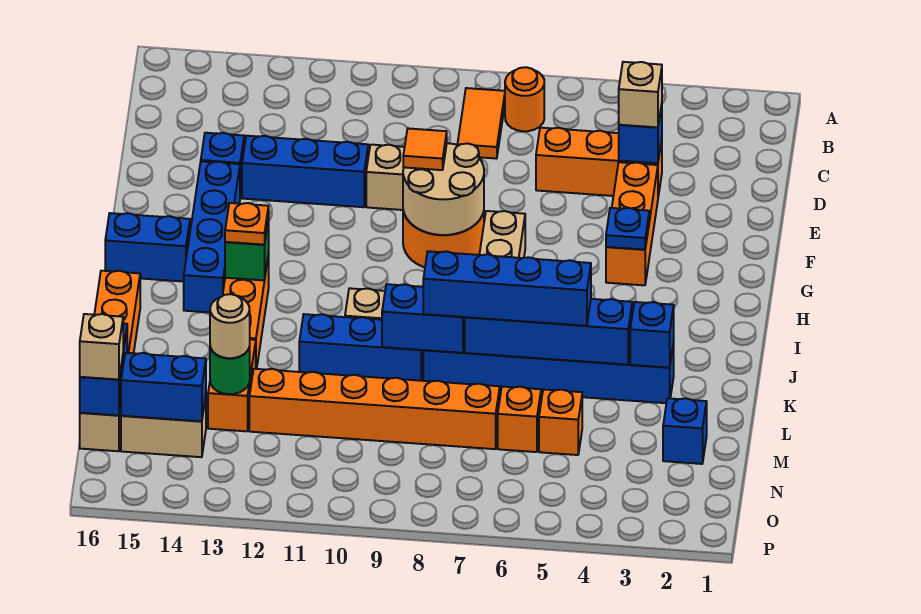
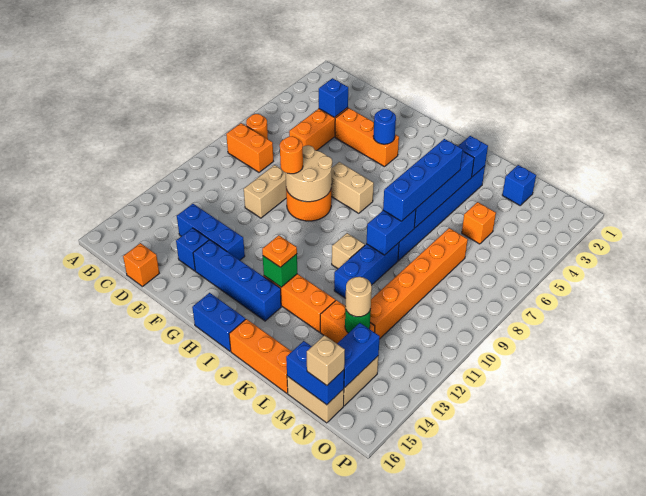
orange tile B8:C8 level 1 -> orange brick B8:C8 level 1
tan brick D4 level 3 -> none
blue brick E11:E13 level 1 -> blue brick D13:F13 level 1
orange tile F9 level 3 -> orange round brick F9 level 3
blue plate G4 level 2 -> blue round brick G4 level 2
blue brick H15:H16 level 1 -> blue brick H16:I16 level 1
orange brick M6 level 1 -> orange brick D16 level 1

